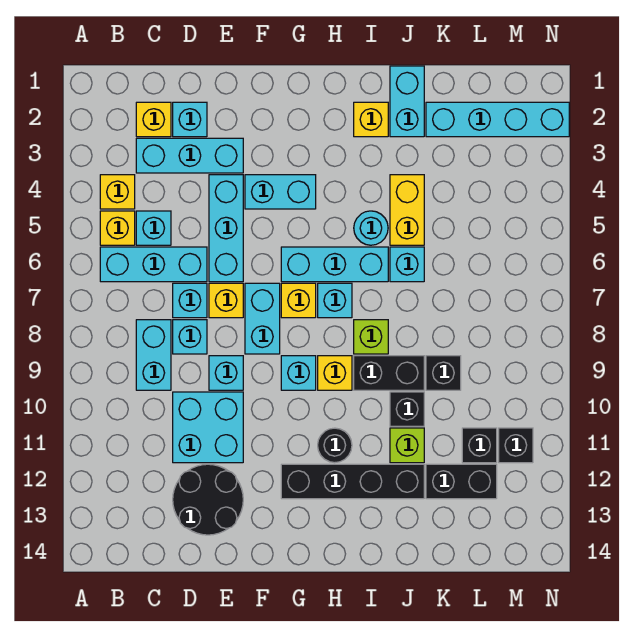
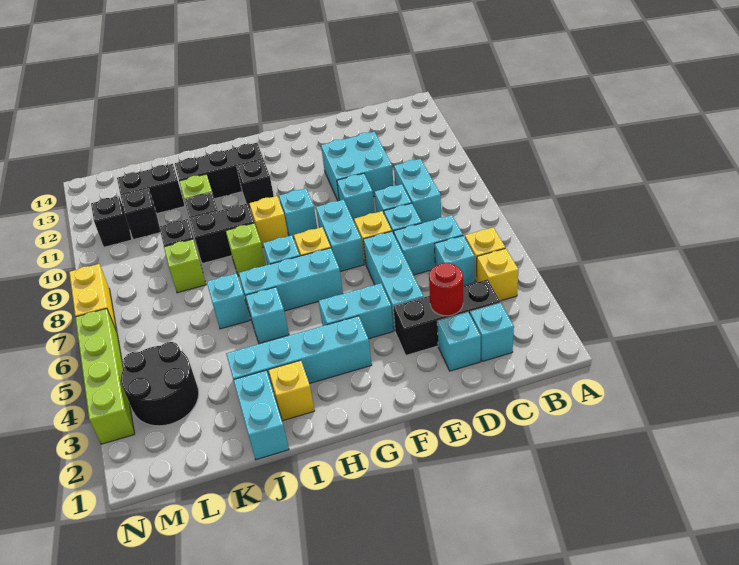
cyan brick B6:D6 level 1 -> cyan brick C6:D6 level 1
yellow brick C2 level 1 -> cyan brick C2 level 1
cyan brick C3:E3 level 1 -> black brick C3:E3 level 1
none -> red round brick D3 level 2
black round brick D12:E13 level 1 -> black round brick L3:M4 level 1
black brick G12:J12 level 1 -> black brick H12:J12 level 1
black round brick H11 level 1 -> black brick H11 level 1
cyan round brick I5 level 1 -> cyan brick I5 level 1
yellow brick J4:J5 level 1 -> yellow brick N7:N8 level 1
cyan brick K2:N2 level 1 -> cyan brick G3:J3 level 1
none -> lime brick K8 level 1
none -> lime brick N3:N6 level 1

